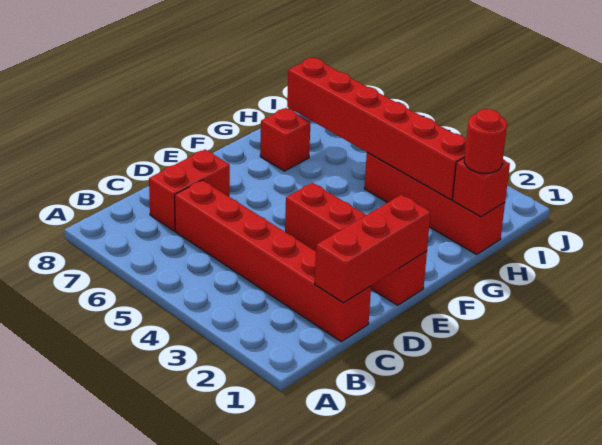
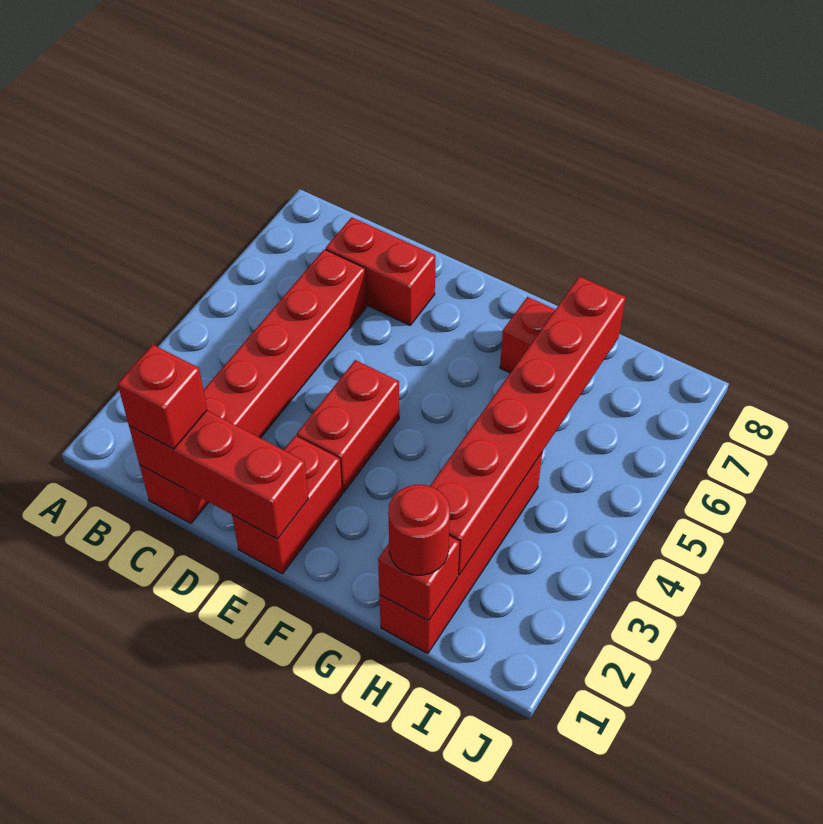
none -> red brick C1 level 3

